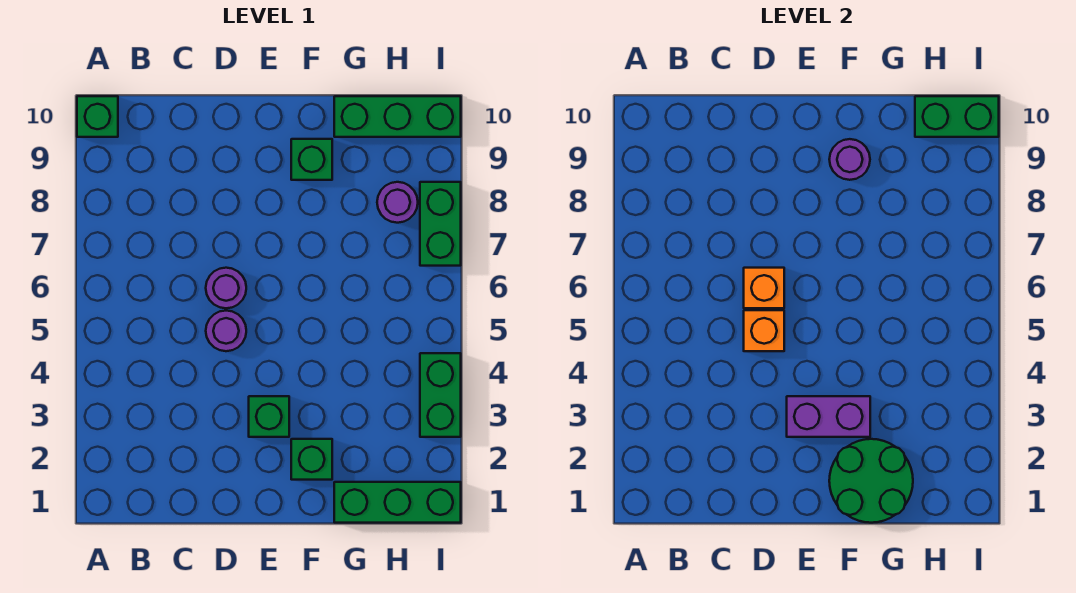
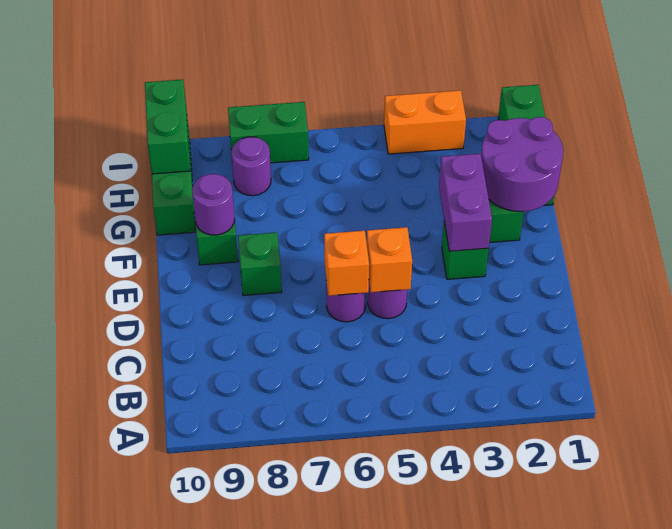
green brick A10 level 1 -> green brick E8 level 1
green round brick F1:G2 level 2 -> purple round brick F1:G2 level 2
green brick I3:I4 level 1 -> orange brick I3:I4 level 1

